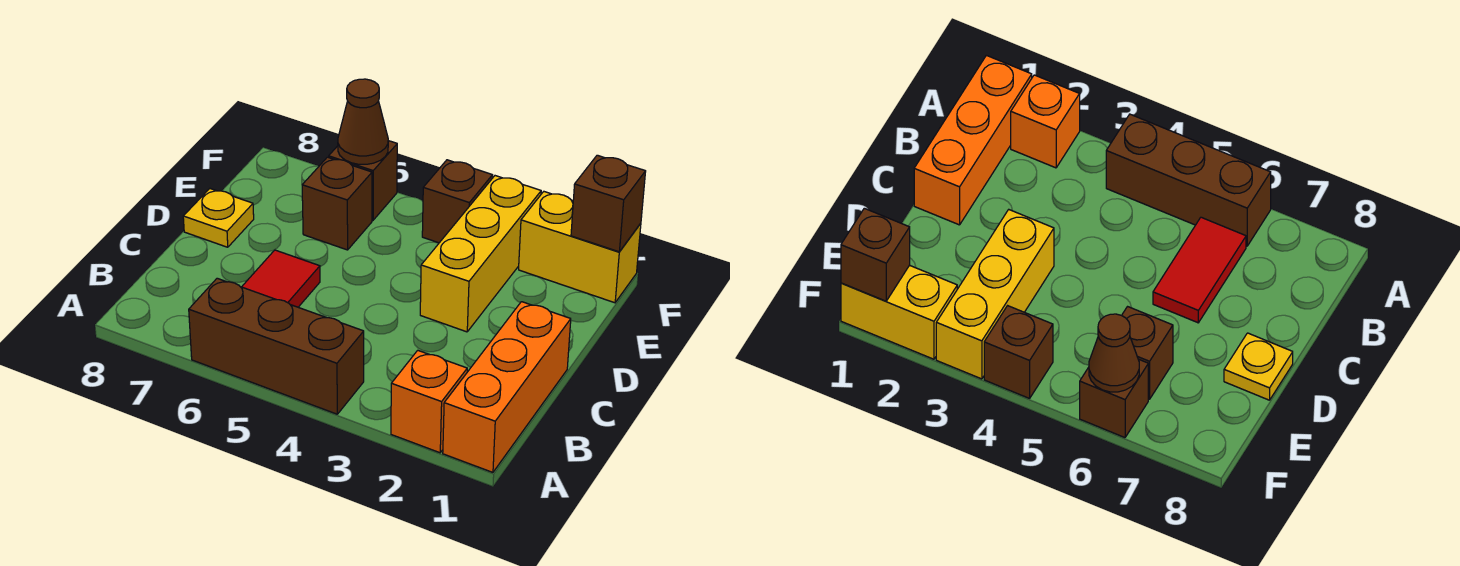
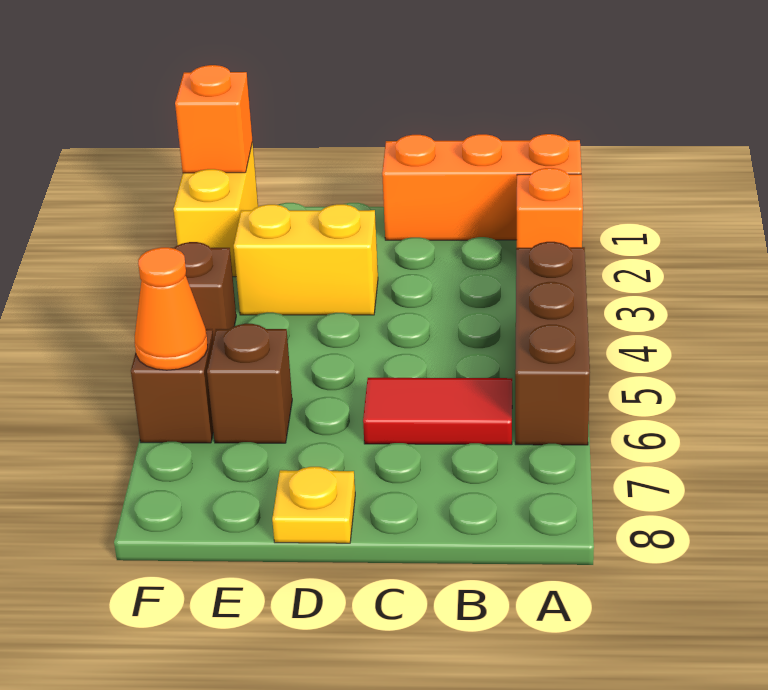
yellow brick D3:F3 level 1 -> yellow brick D3:E3 level 1
brown brick F1 level 2 -> orange brick F1 level 2
brown cone F6 level 2 -> orange cone F6 level 2

